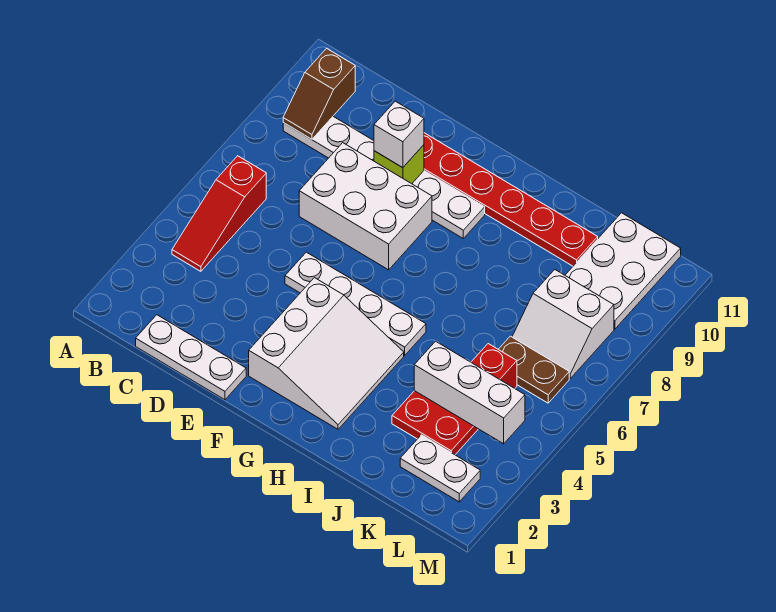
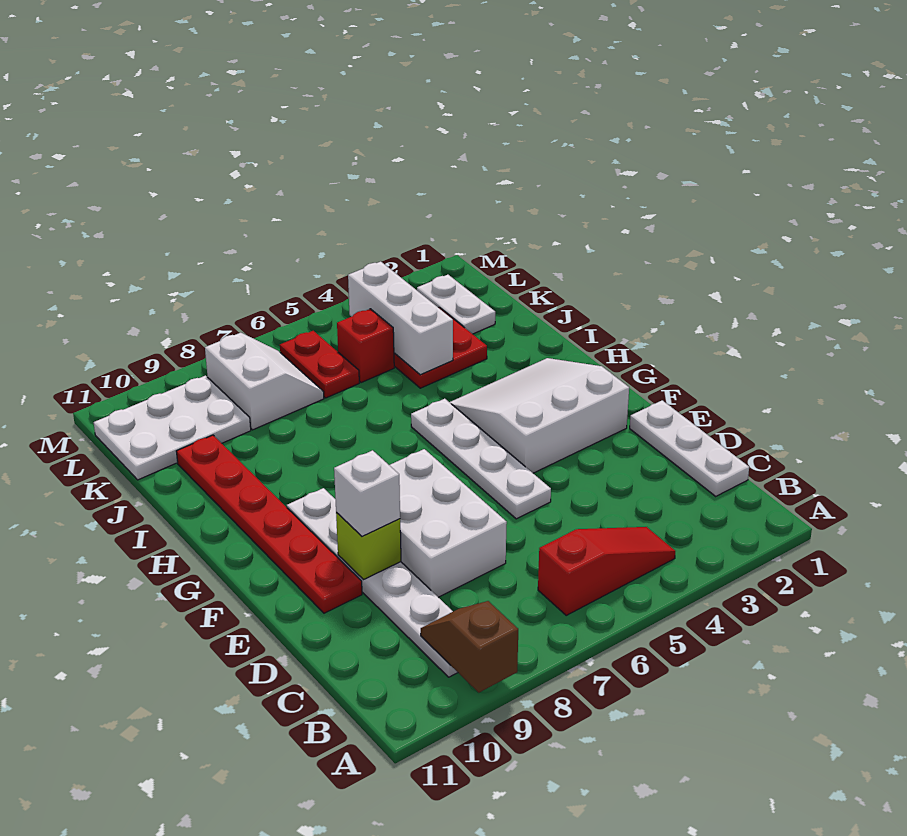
brown slope B9:B10 level 2 top 10 -> brown slope A9:B9 level 2 top A
brown plate K6:L6 level 1 -> red plate K6:L6 level 1

